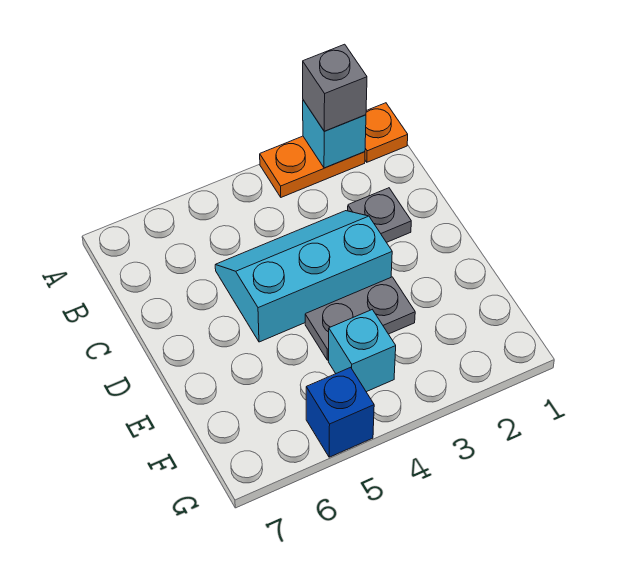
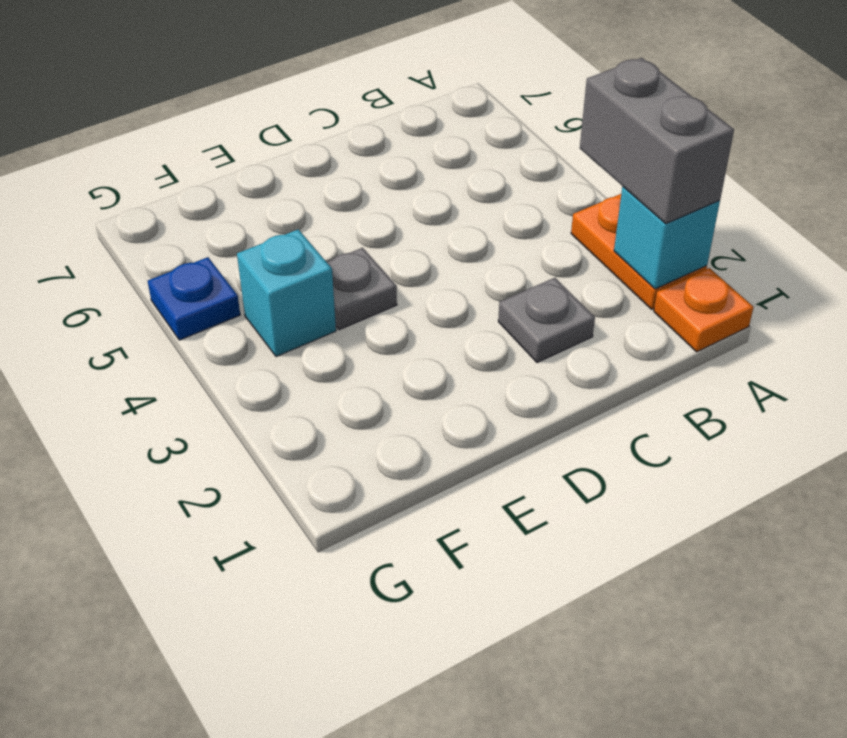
grey brick A2 level 3 -> grey brick A2:A3 level 3
cyan slope C3:D5 level 1 top D -> none
grey plate E3:E4 level 1 -> grey plate E4 level 1
blue brick G5 level 1 -> blue plate G5 level 1

